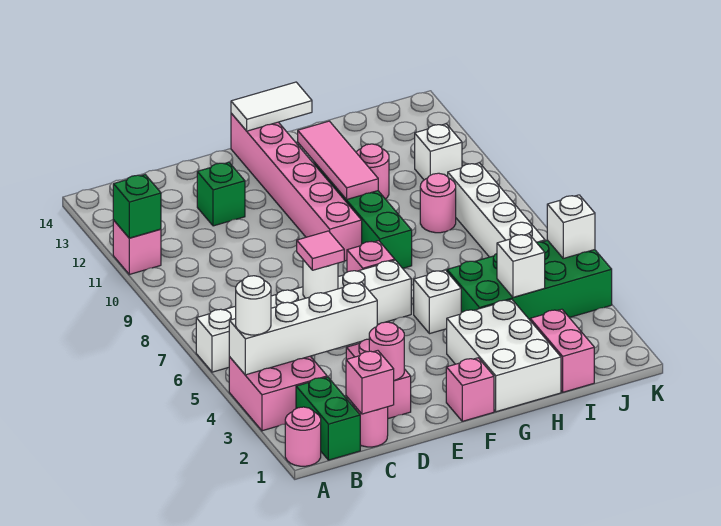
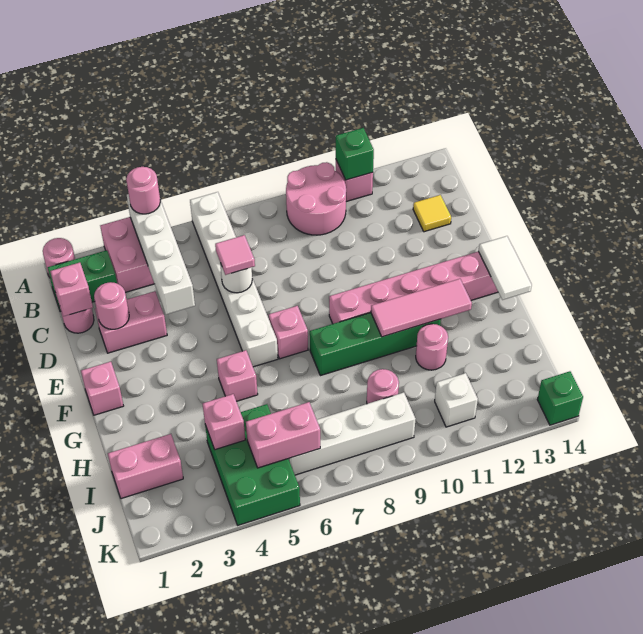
white round brick A4 level 3 -> pink round brick A4 level 3
none -> pink round brick A9:B10 level 1
none -> yellow tile C13 level 1
green brick D12 level 1 -> green brick K14 level 1
white brick G1:H3 level 1 -> none
white brick G5 level 1 -> pink brick G5 level 1
green brick H4:K5 level 1 -> green brick I4:K5 level 1
white brick I4 level 2 -> pink brick I4 level 2
none -> pink brick J5:J6 level 2
white brick K5 level 2 -> none

